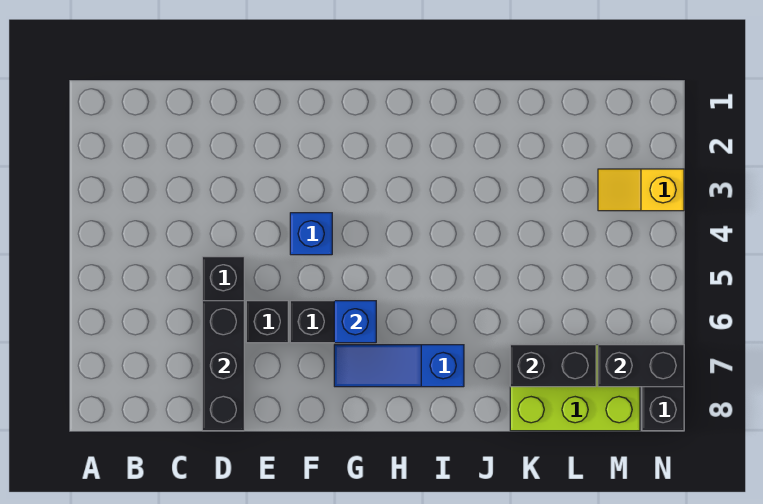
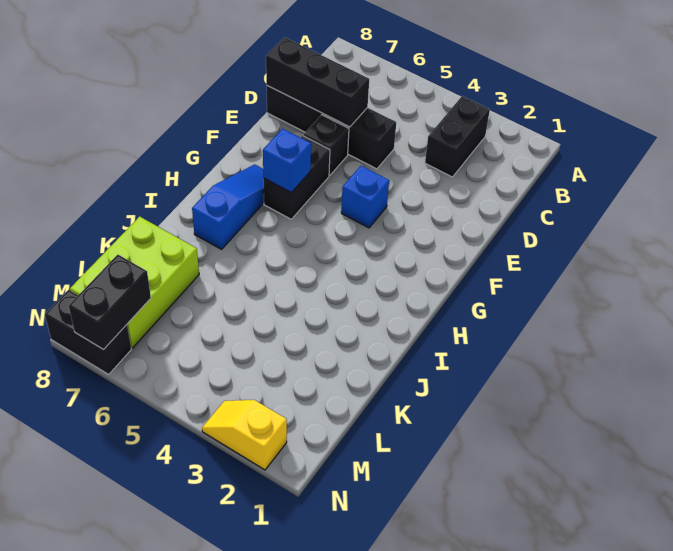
black brick K7:L7 level 2 -> black brick B3:C3 level 1
yellow slope M3:N3 level 1 top N -> yellow slope N2:N3 level 1 top 2

